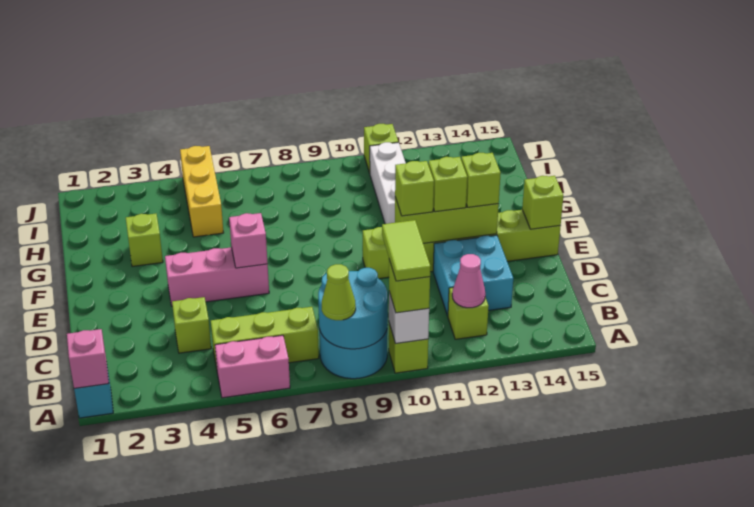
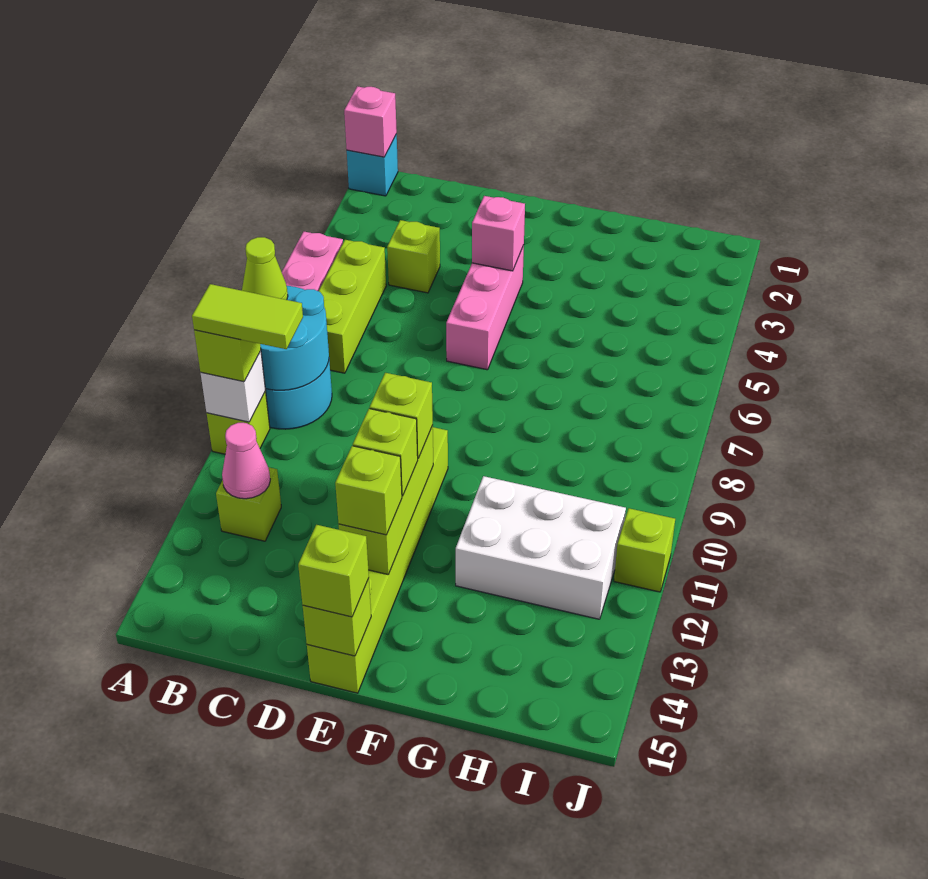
cyan brick C12:D13 level 1 -> none
pink brick E6 level 2 -> pink brick E4 level 2
lime brick G3 level 1 -> lime brick E15 level 3
white brick G11:I11 level 1 -> white brick G11:I12 level 1
yellow brick H5:J5 level 1 -> none

